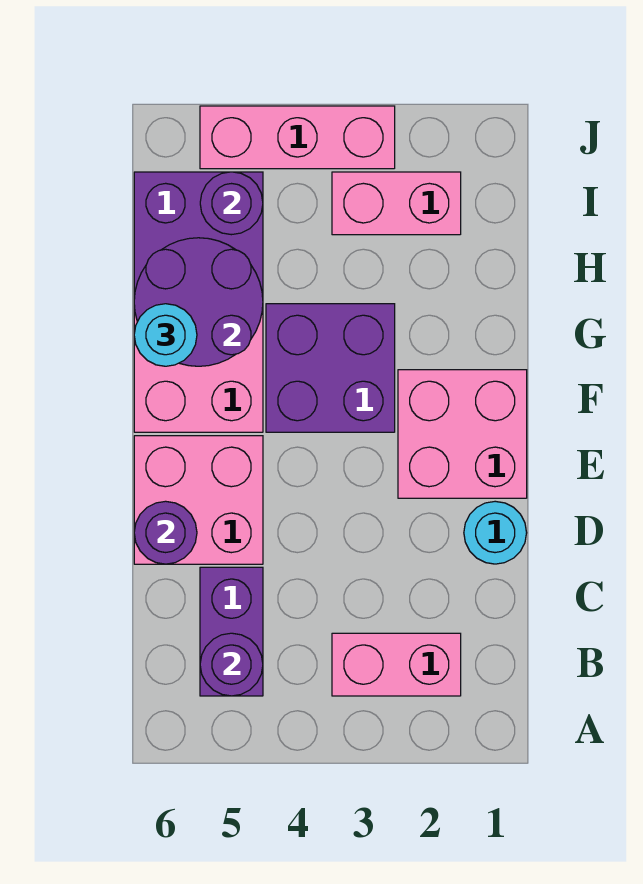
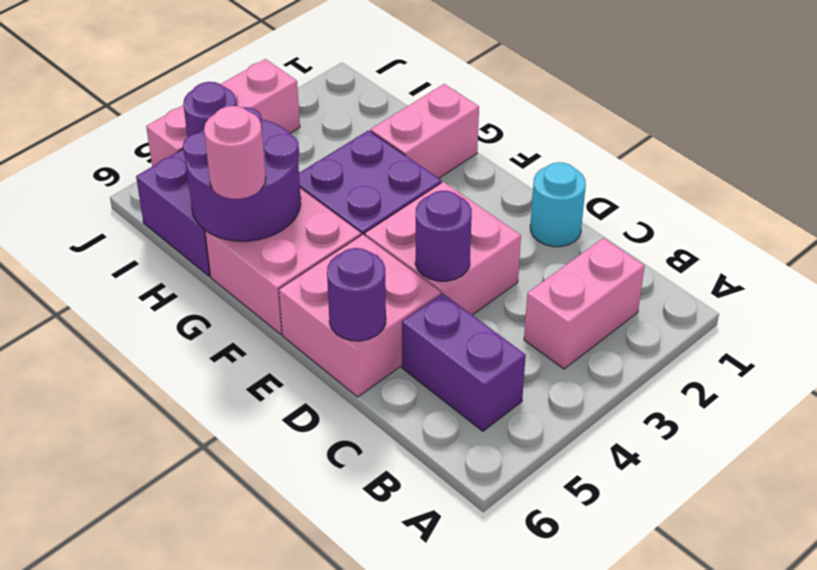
purple round brick B5 level 2 -> purple round brick D4 level 2
pink brick E1:F2 level 1 -> pink brick D3:E4 level 1
cyan round brick G6 level 3 -> pink round brick G6 level 3
pink brick I2:I3 level 1 -> pink brick G1:G2 level 1

